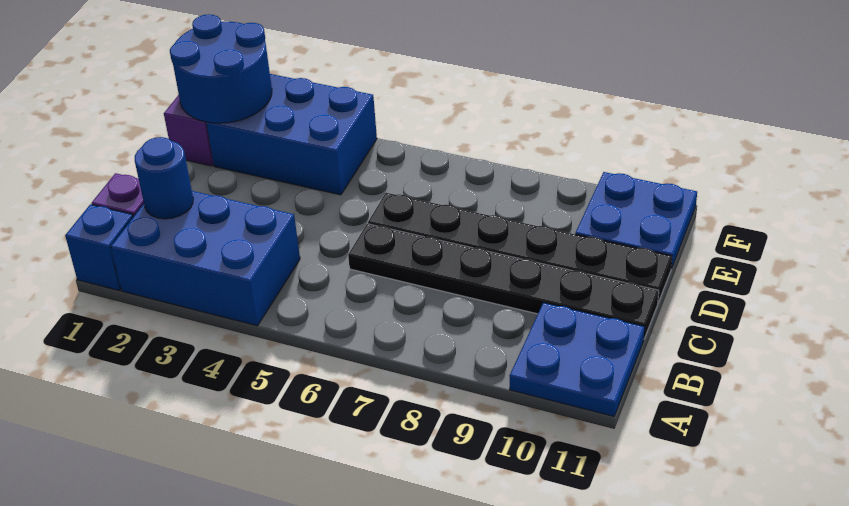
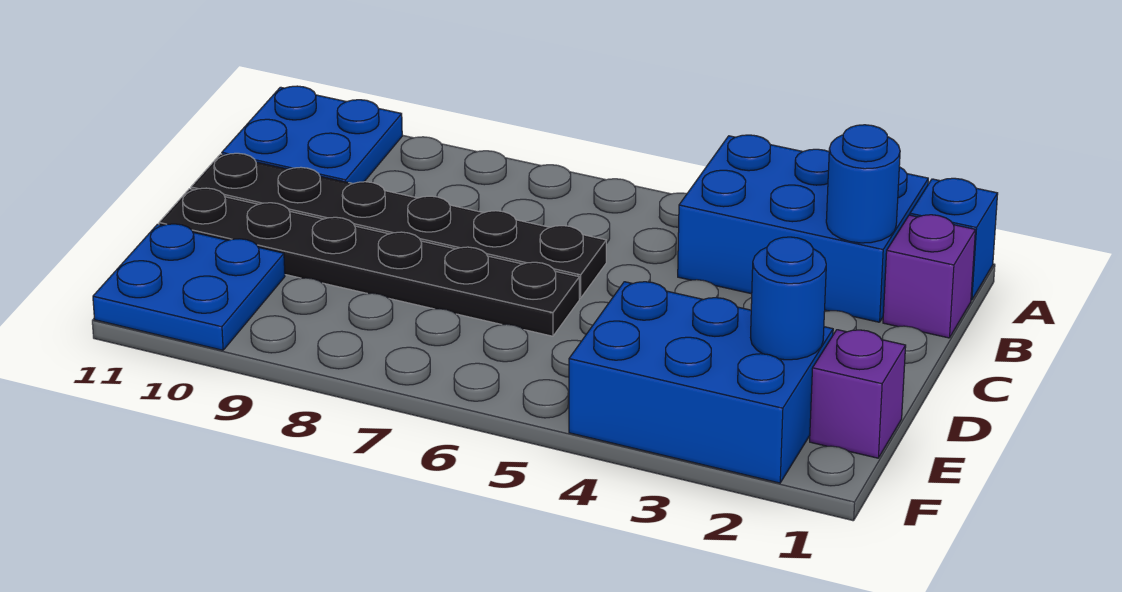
blue round brick E1:F2 level 2 -> blue round brick E2 level 2

